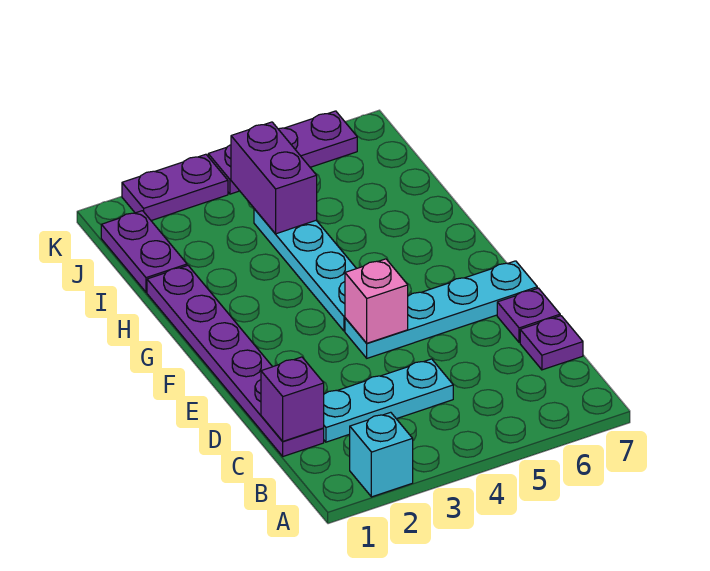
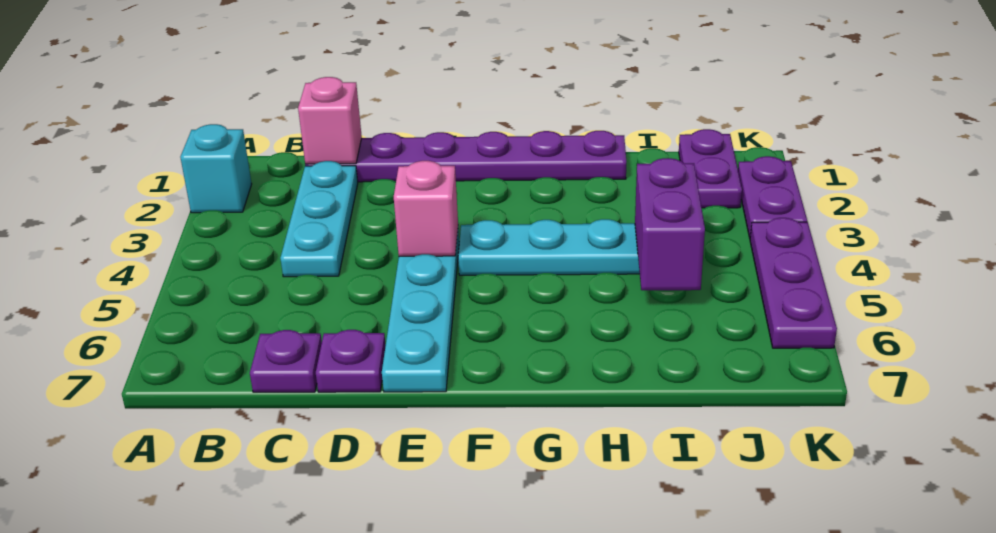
purple brick C1 level 2 -> pink brick C1 level 2
purple plate I1:J1 level 1 -> purple plate J1:J2 level 1
purple brick I4:J4 level 2 -> purple brick I4:I5 level 2

